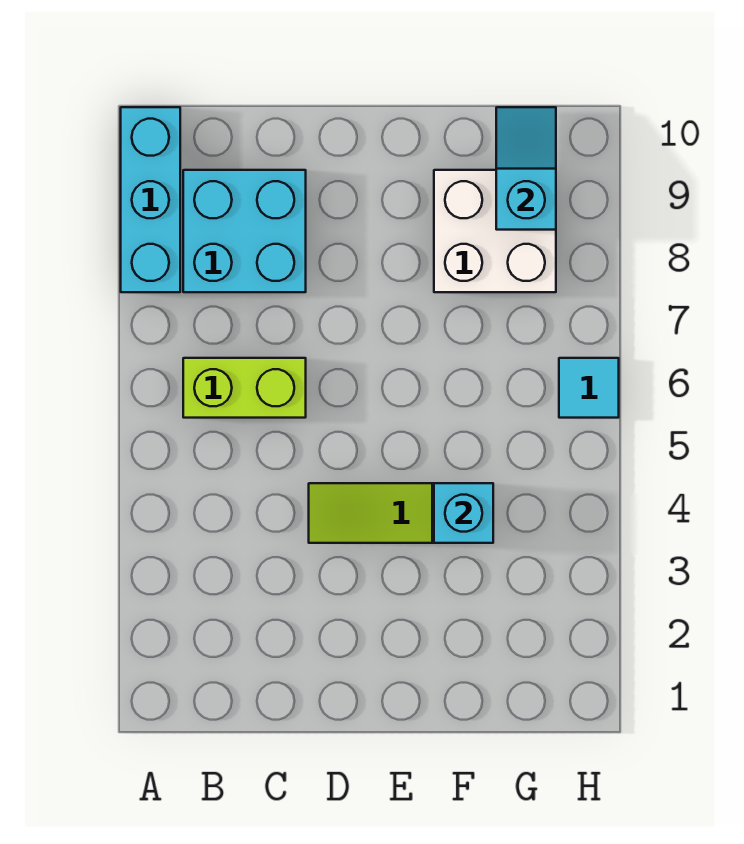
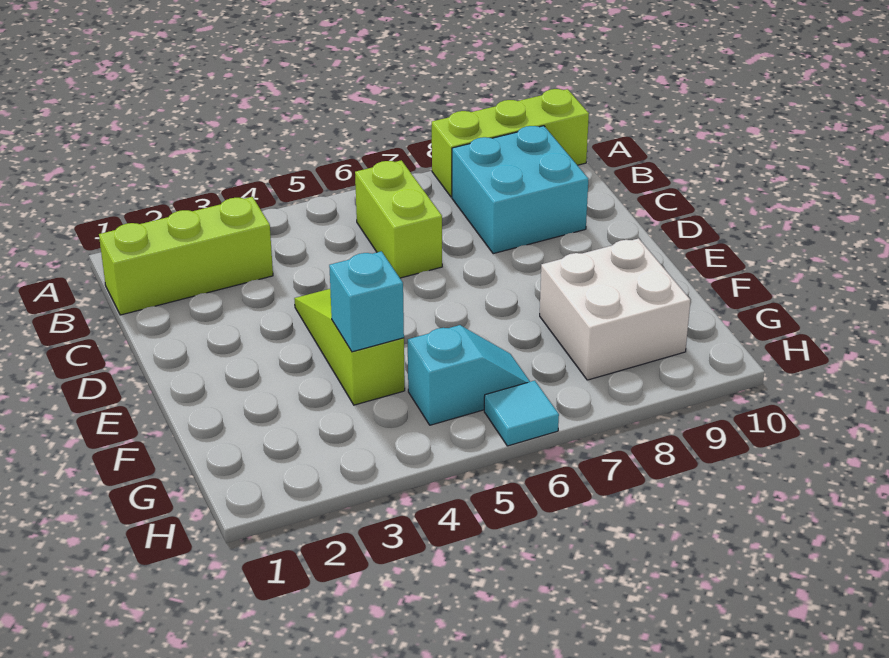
cyan brick A8:A10 level 1 -> lime brick A8:A10 level 1
none -> lime brick B1:B3 level 1
cyan slope G9:G10 level 2 top 9 -> cyan slope G5:G6 level 1 top 5

